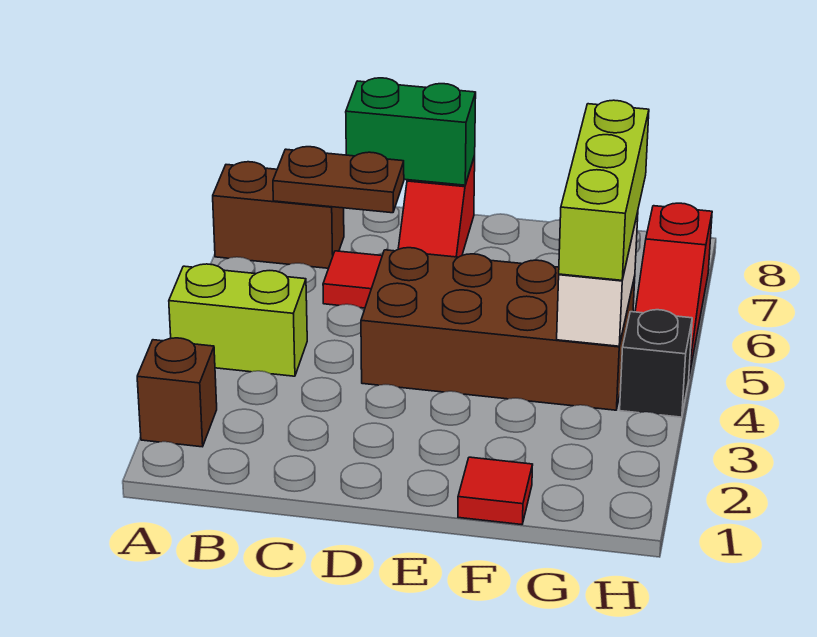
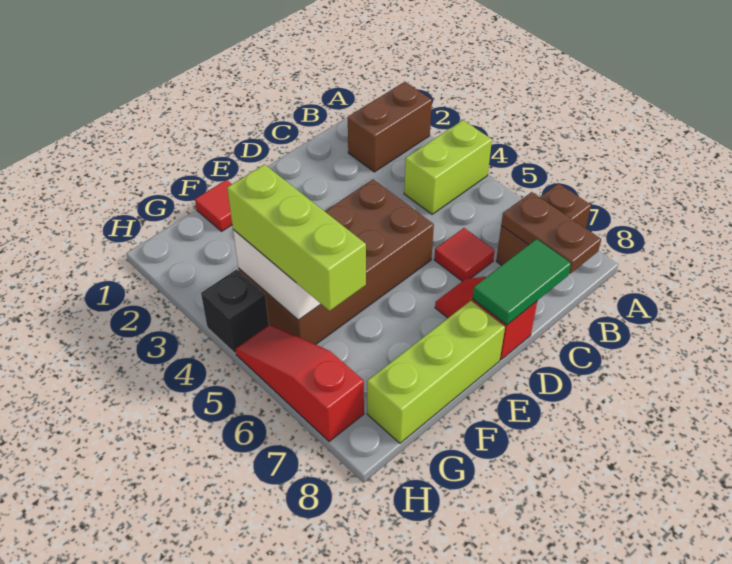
brown brick A2 level 1 -> brown brick A2:B2 level 1
brown plate B7:C7 level 2 -> brown plate B7:B8 level 2
green brick C8:D8 level 2 -> green tile C8:D8 level 2
none -> lime brick E8:G8 level 1

